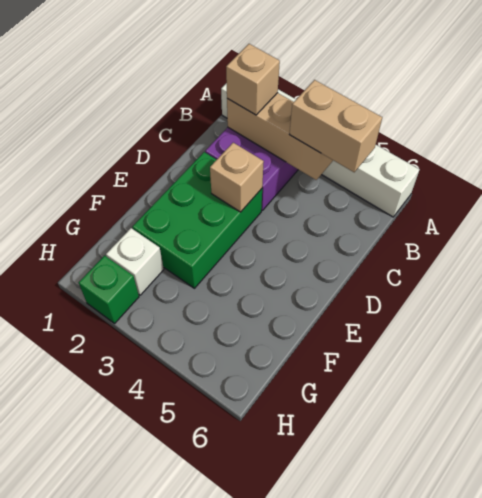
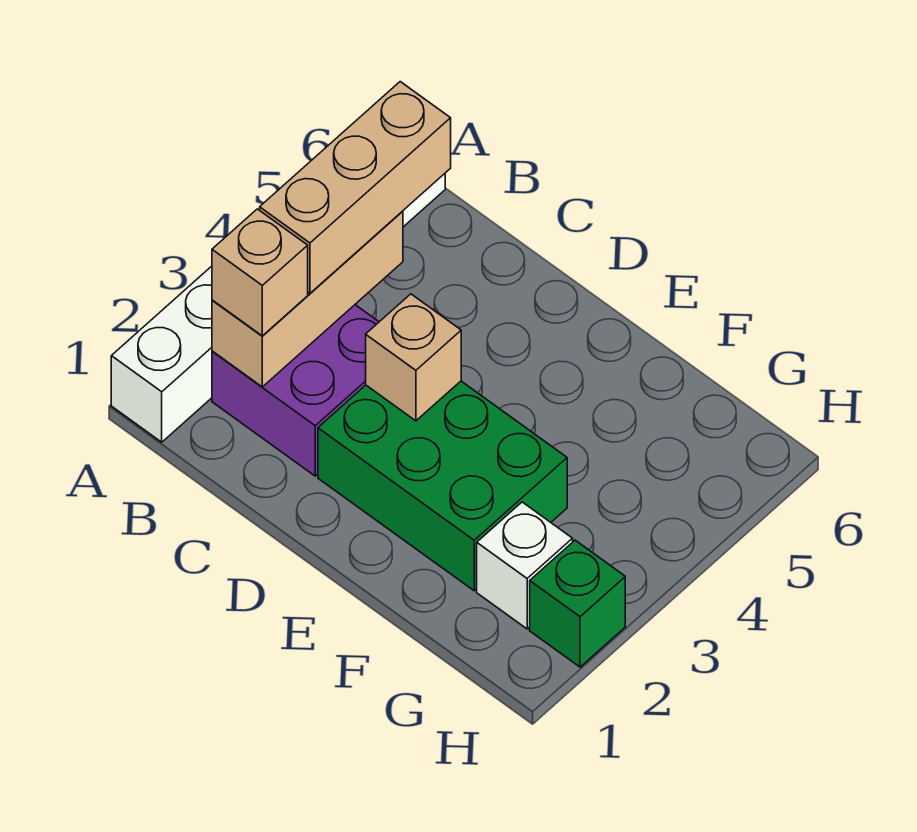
tan brick B4:B5 level 3 -> tan brick B3:B5 level 3

